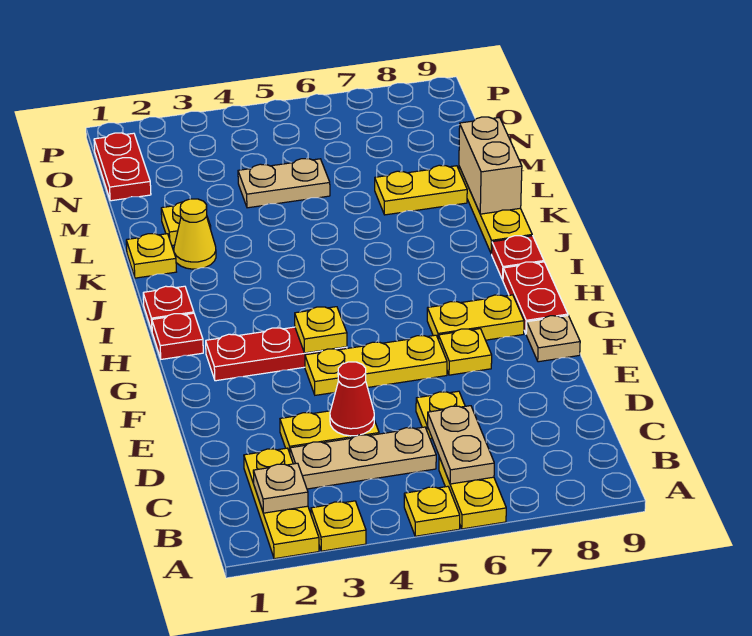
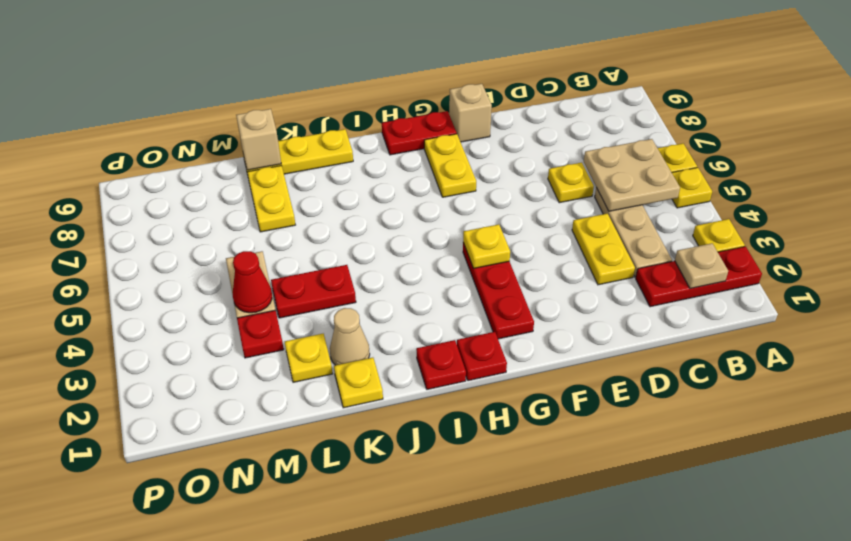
yellow plate A2:C2 level 1 -> red plate A2:C2 level 1
tan plate B6:C6 level 2 -> tan plate B5:C6 level 2
red cone D4 level 2 -> red cone M4 level 2
yellow plate F4:F6 level 1 -> none
yellow plate F7 level 1 -> none
tan plate F9 level 1 -> tan brick F9 level 1
red plate I9 level 1 -> red plate M3 level 1
yellow cone K2 level 1 -> tan cone K2 level 1
tan brick K9:L9 level 2 -> tan brick L9 level 2
red plate N1:O1 level 1 -> red plate K4:L4 level 1

